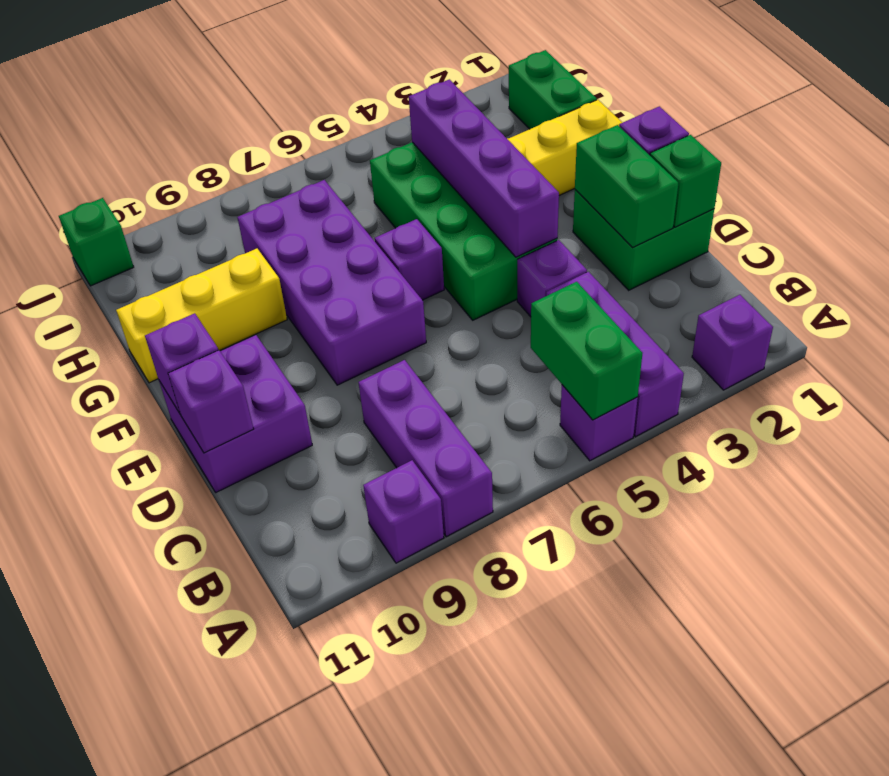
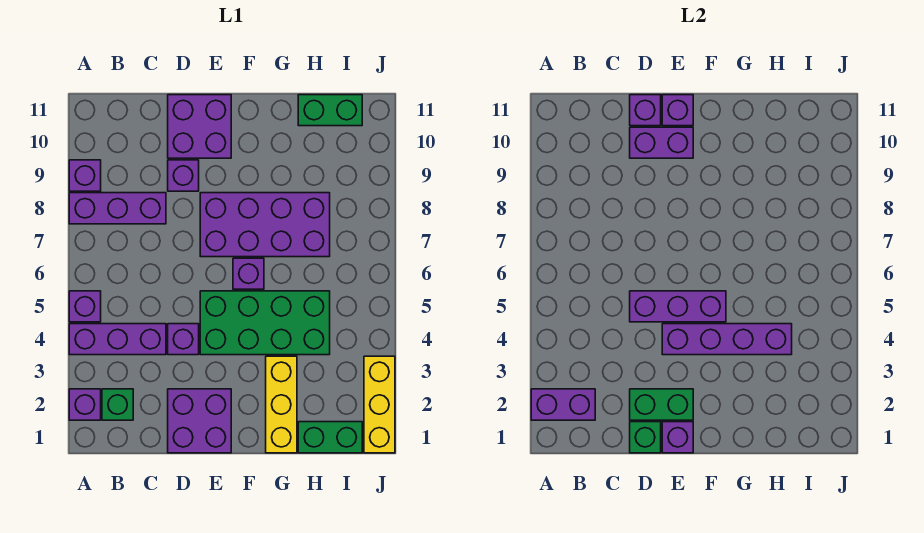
none -> purple brick A2:B2 level 2
green brick A5:B5 level 2 -> green brick H11:I11 level 1
green brick D1:E2 level 1 -> purple brick D1:E2 level 1
none -> purple brick D5:F5 level 2
none -> purple brick D9 level 1
none -> purple brick D10:E10 level 2
yellow brick G9:G11 level 1 -> yellow brick J1:J3 level 1
green brick J11 level 1 -> green brick B2 level 1

